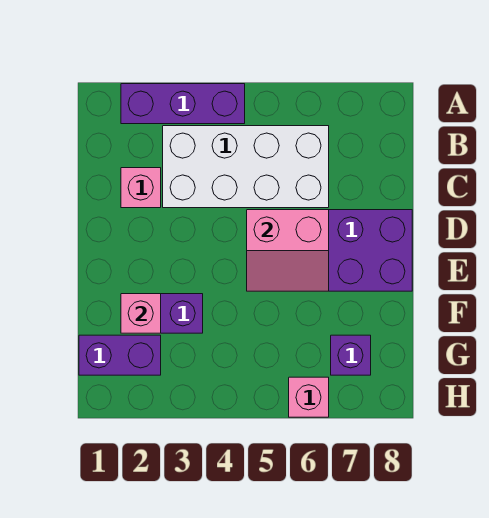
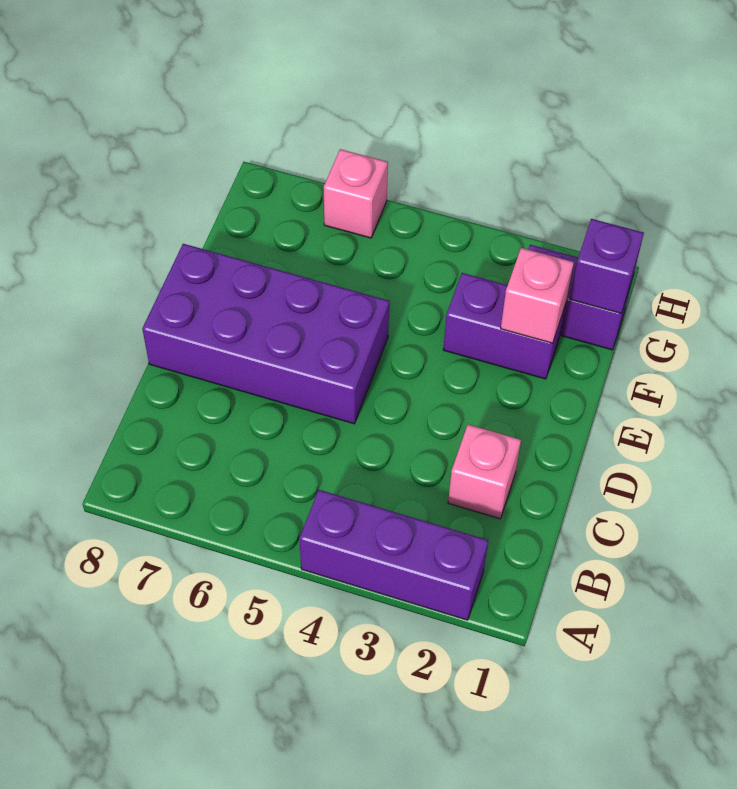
white brick B3:C6 level 1 -> none
pink slope D5:E6 level 2 top D -> none
purple brick G7 level 1 -> purple brick G1 level 2

